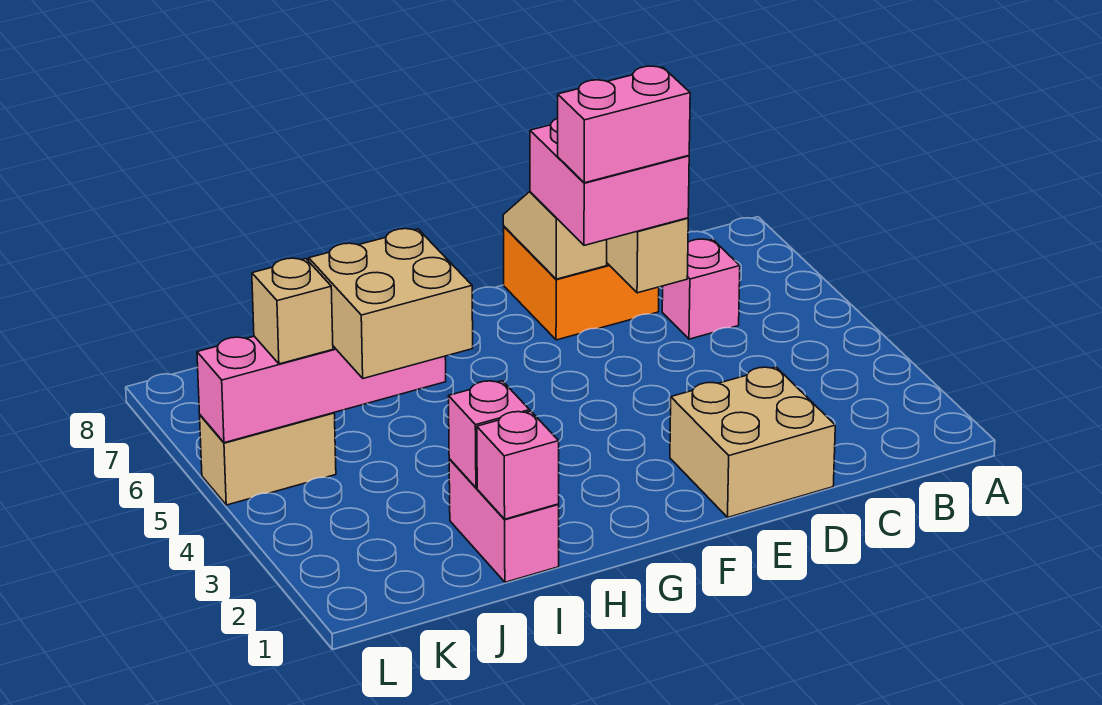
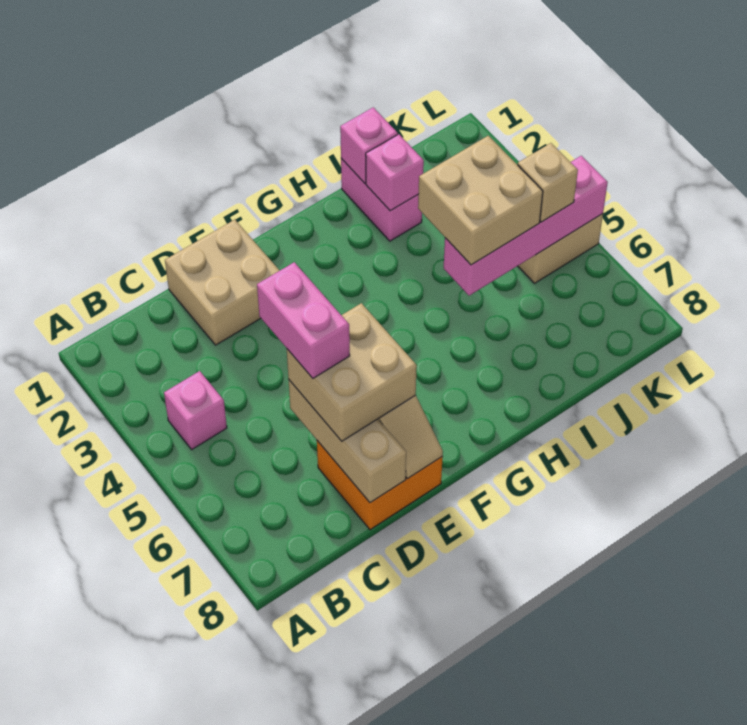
pink brick C6 level 1 -> pink brick B4 level 1
pink brick D6:E7 level 3 -> tan brick D6:E7 level 3
pink brick D6:E6 level 4 -> pink brick D5:D6 level 4

